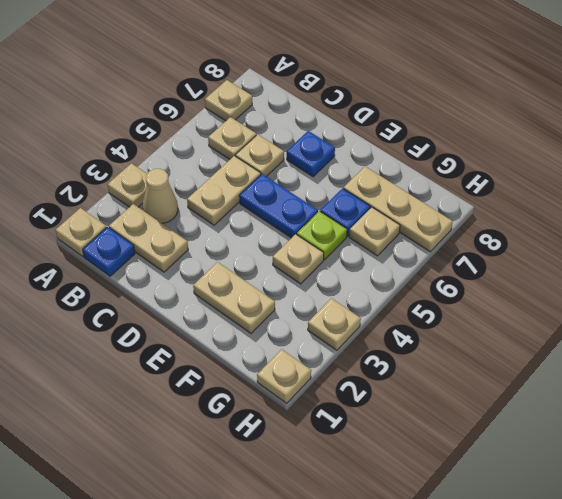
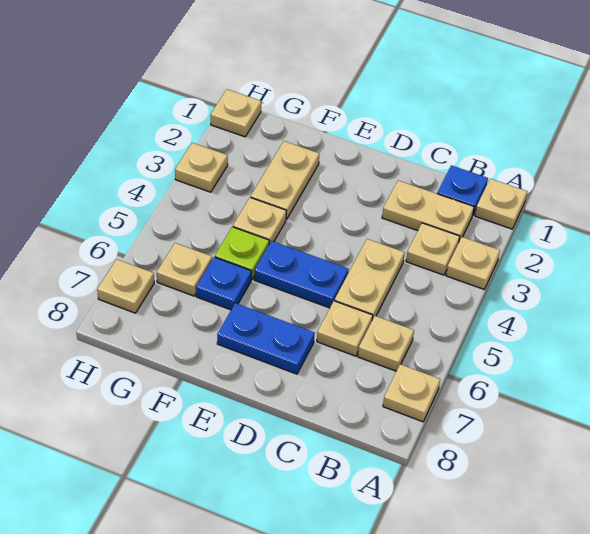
tan cone B3 level 1 -> tan plate B3 level 1
blue plate D7 level 1 -> blue plate D7:E7 level 1
tan plate E2:F2 level 1 -> tan plate F2:F3 level 1
tan plate F7:H7 level 1 -> tan plate H7 level 1

